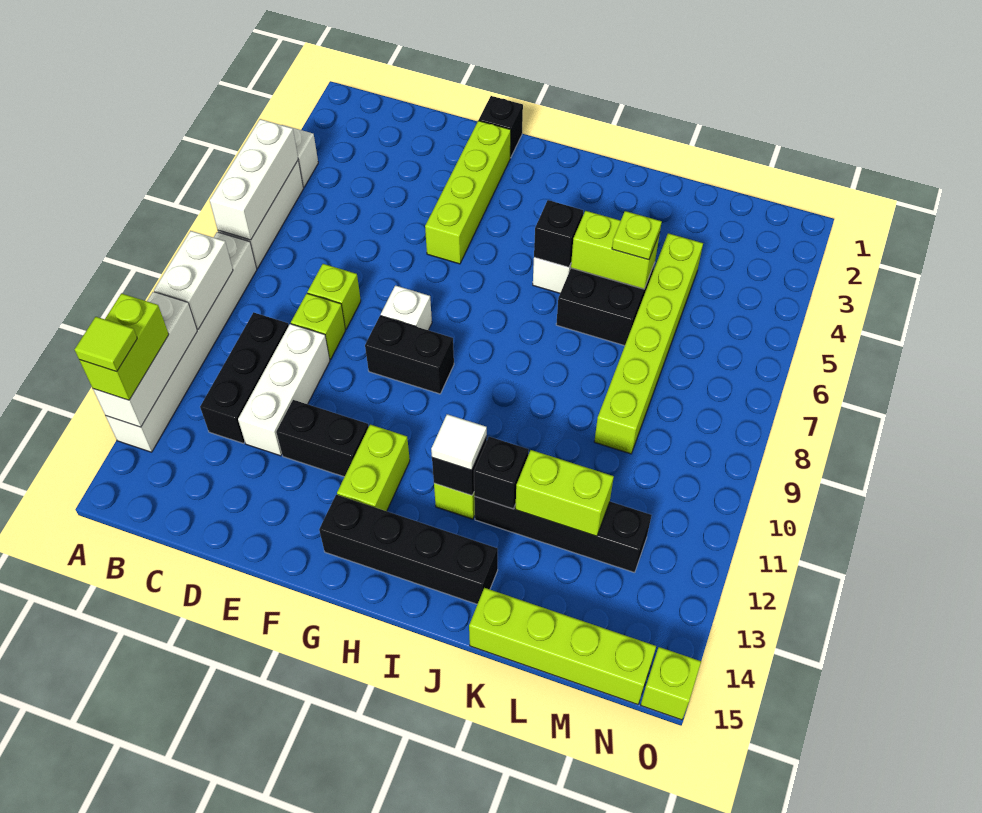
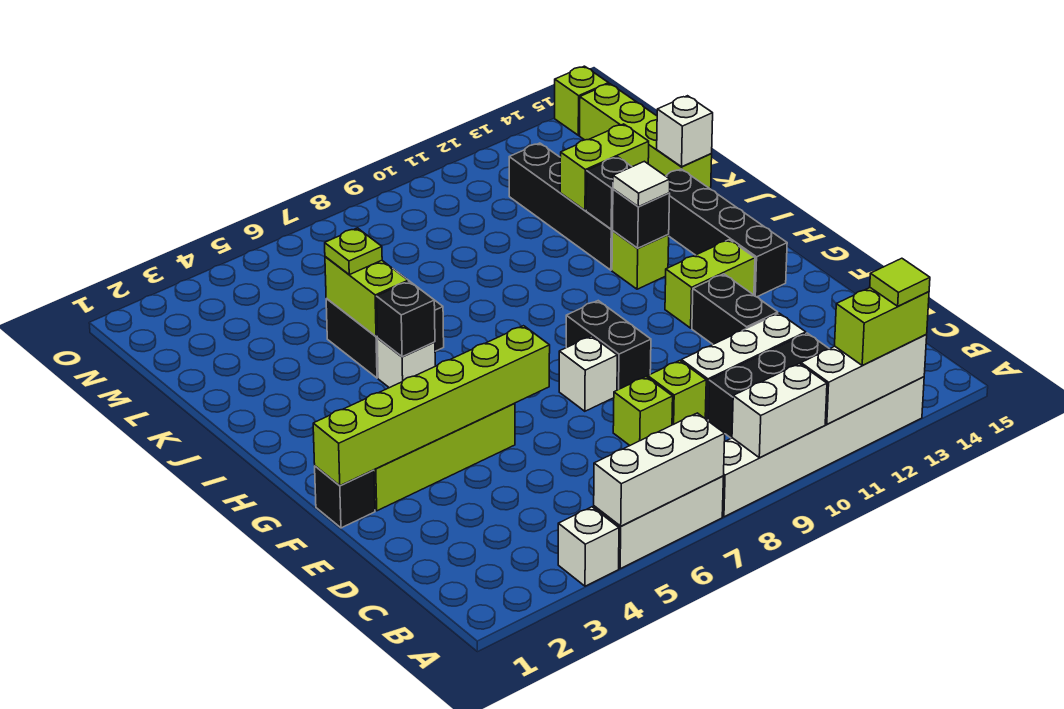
lime brick K12:L12 level 2 -> lime brick K12:K13 level 2
none -> white brick K15 level 2
lime brick L4:L9 level 1 -> lime brick F1:F6 level 2

